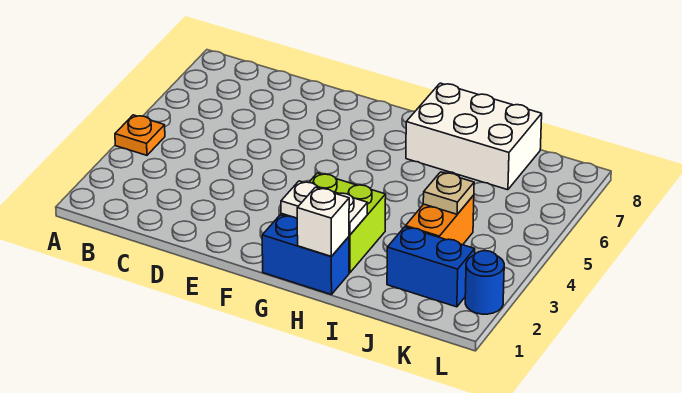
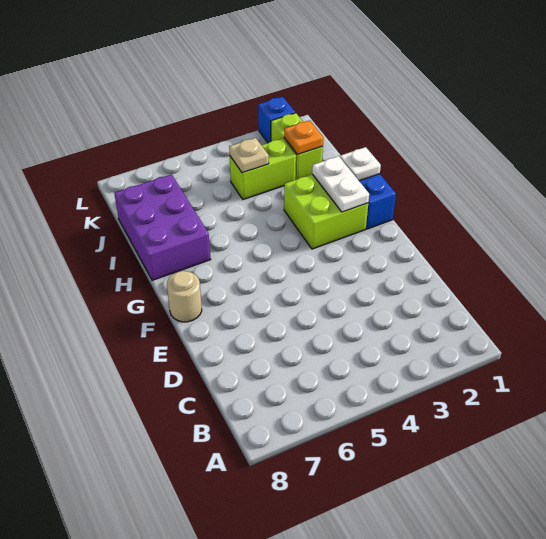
orange plate A4 level 1 -> orange plate J2 level 2
none -> tan round brick F8 level 1
white brick H1 level 2 -> white plate H1 level 2
white brick H7:J8 level 1 -> purple brick H7:J8 level 1
blue brick J2:K2 level 1 -> lime brick J2:K2 level 1
orange brick J3:J4 level 1 -> lime brick J3:J4 level 1
blue round brick L2 level 1 -> blue brick L2 level 1

